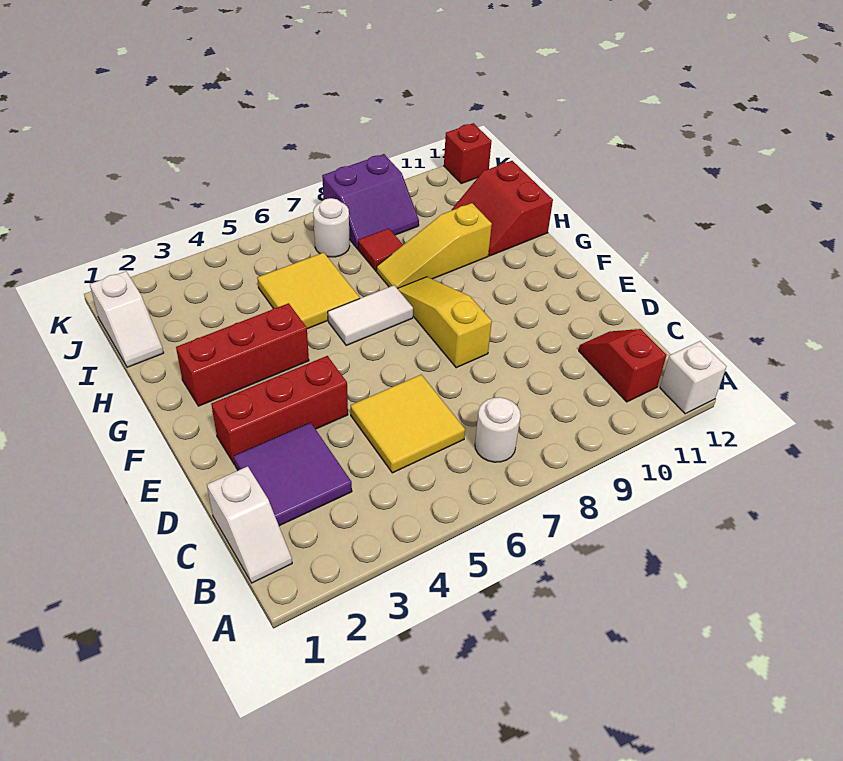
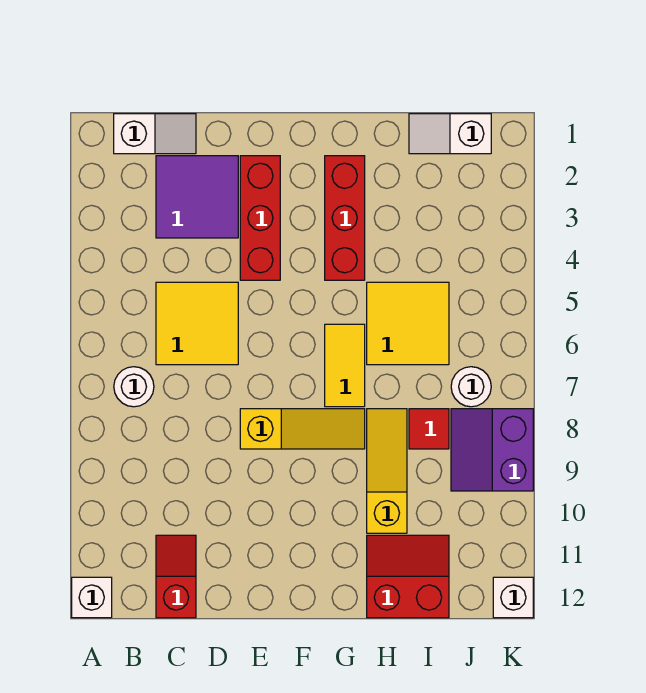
white slope B1:C1 level 1 top C -> white slope B1:C1 level 1 top B
red slope B11:C11 level 1 top B -> red slope C11:C12 level 1 top 12
white tile G6:G7 level 1 -> yellow tile G6:G7 level 1
red brick K12 level 1 -> white brick K12 level 1

